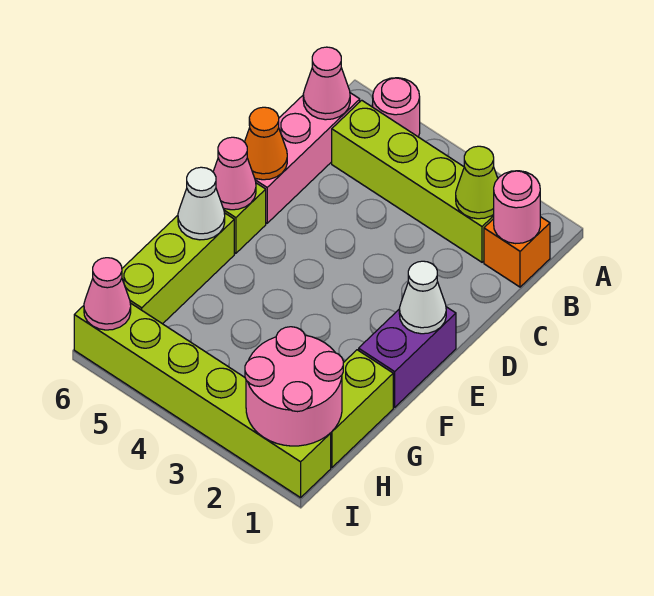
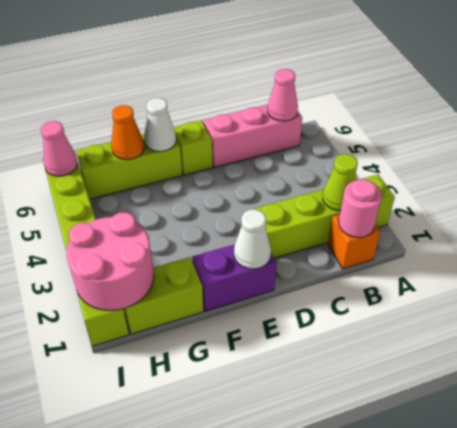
pink round brick A5 level 1 -> none
lime brick B2:B5 level 1 -> lime brick A2:D2 level 1
orange cone D6 level 2 -> orange cone G6 level 2
pink cone E6 level 2 -> none

